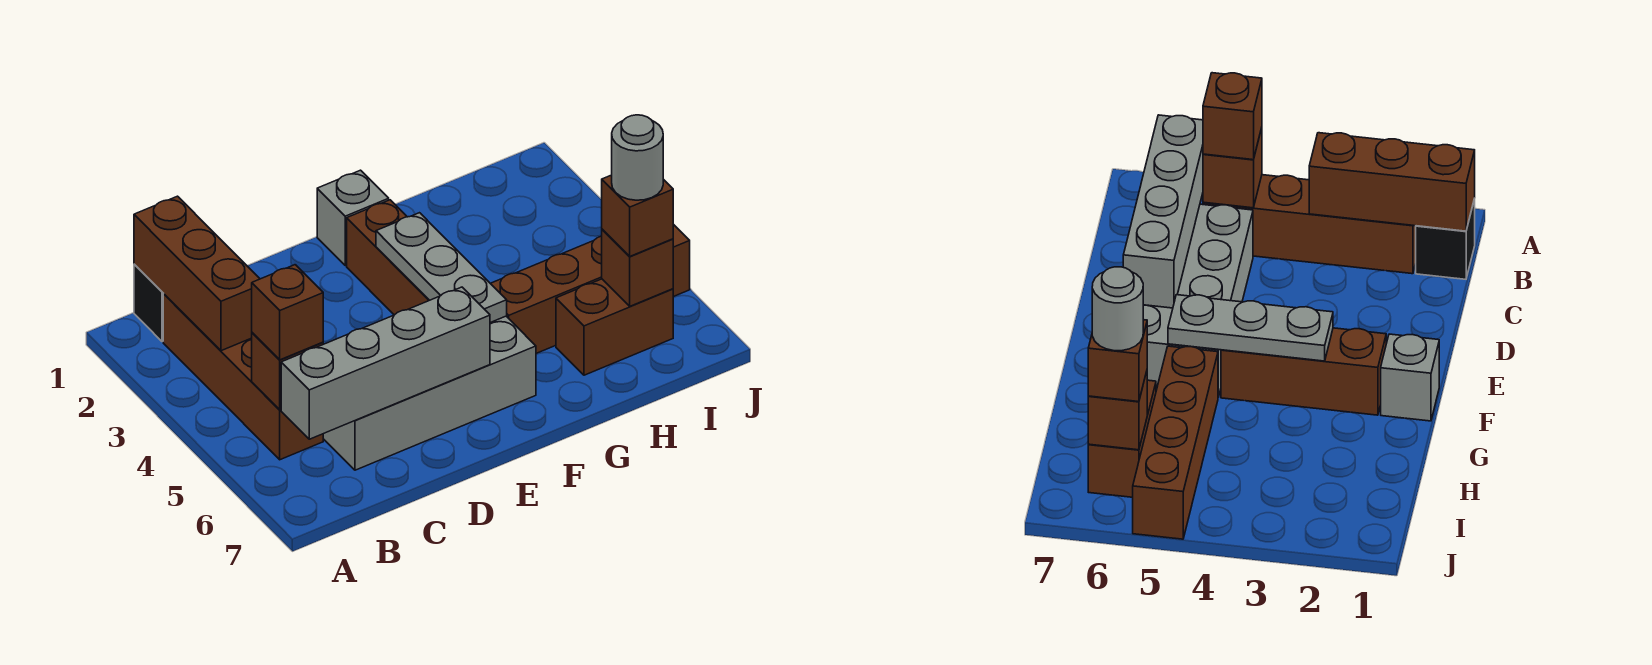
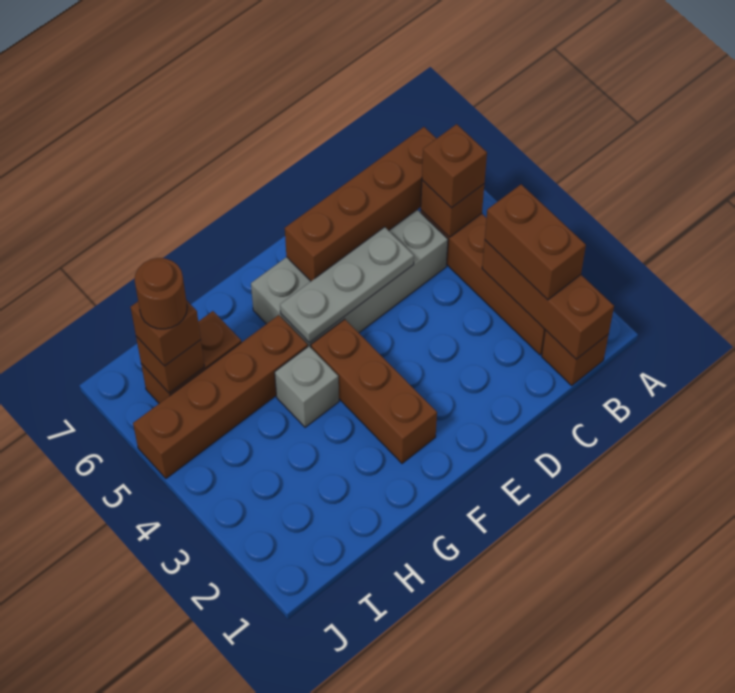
black brick B1 level 1 -> brown brick B1 level 1
none -> brown brick B2:B3 level 3
grey brick B6:E6 level 2 -> brown brick B6:E6 level 2
grey brick F1 level 1 -> grey brick G4 level 1
grey plate F3:F5 level 2 -> grey plate D5:F5 level 2
grey round brick I6 level 4 -> brown round brick I6 level 4

